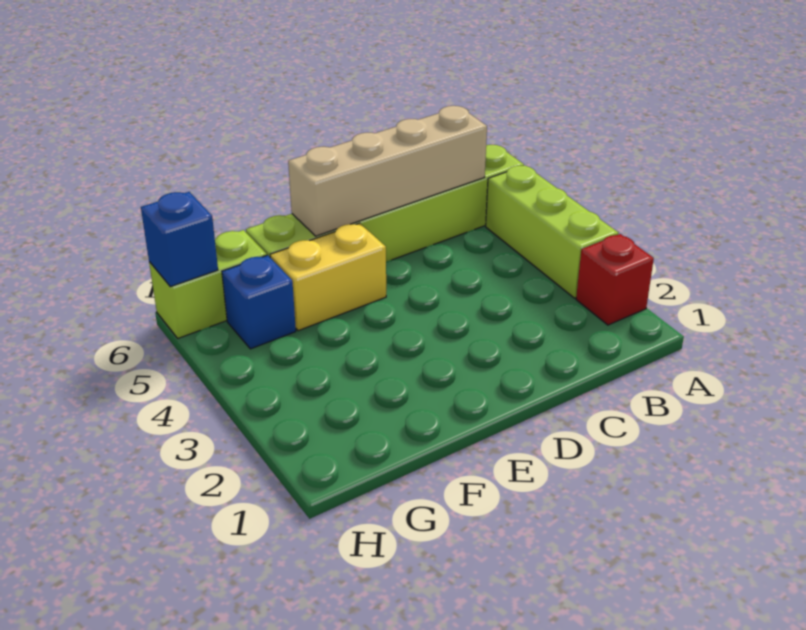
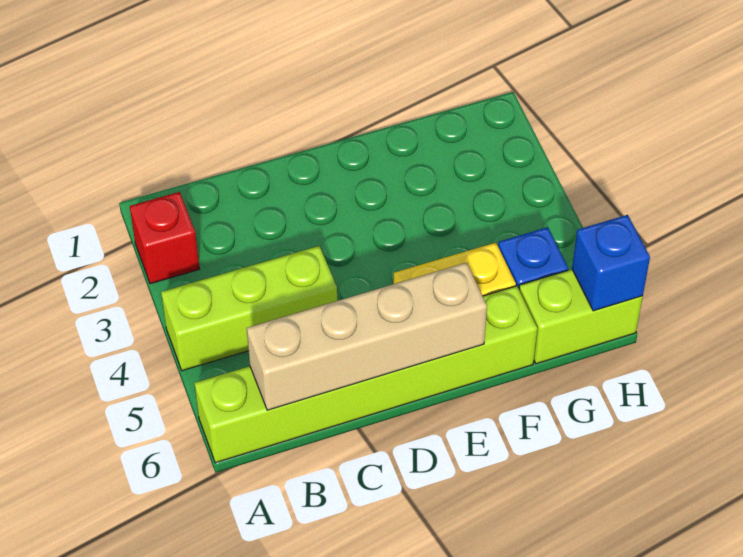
lime brick A3:A5 level 1 -> lime brick A4:C4 level 1

